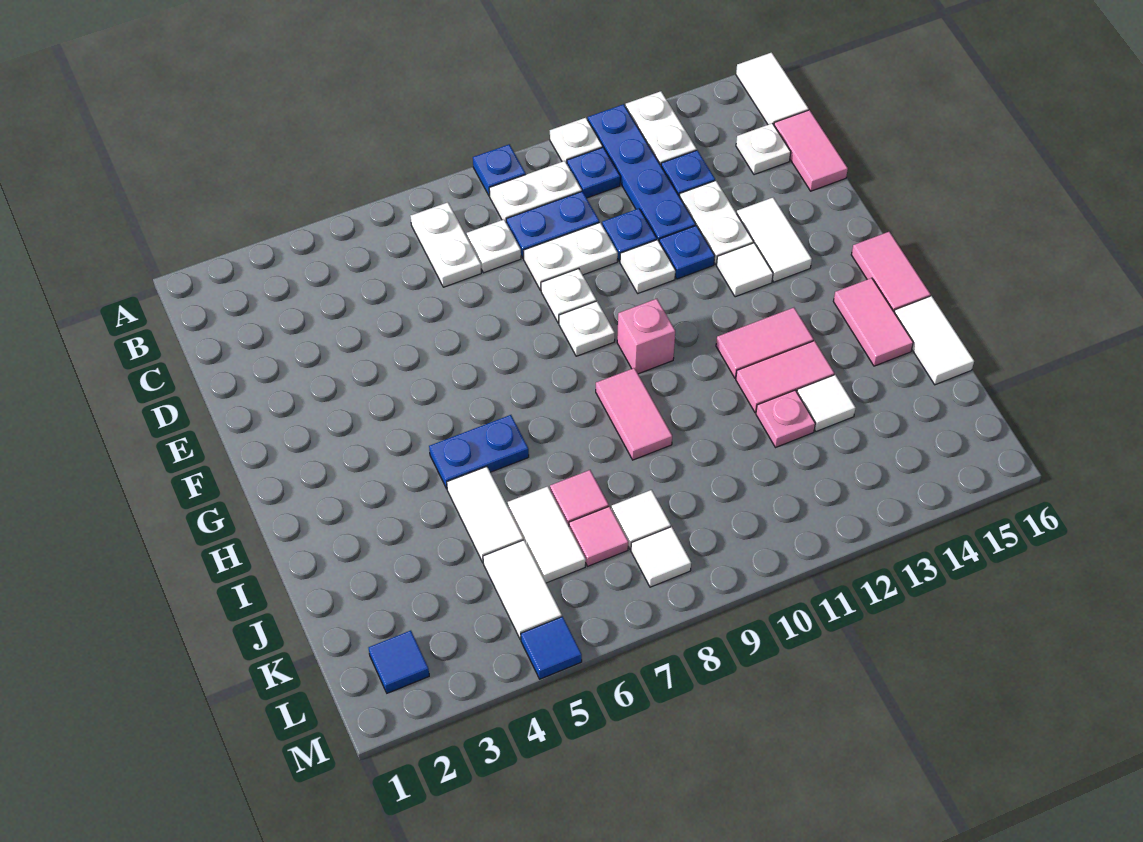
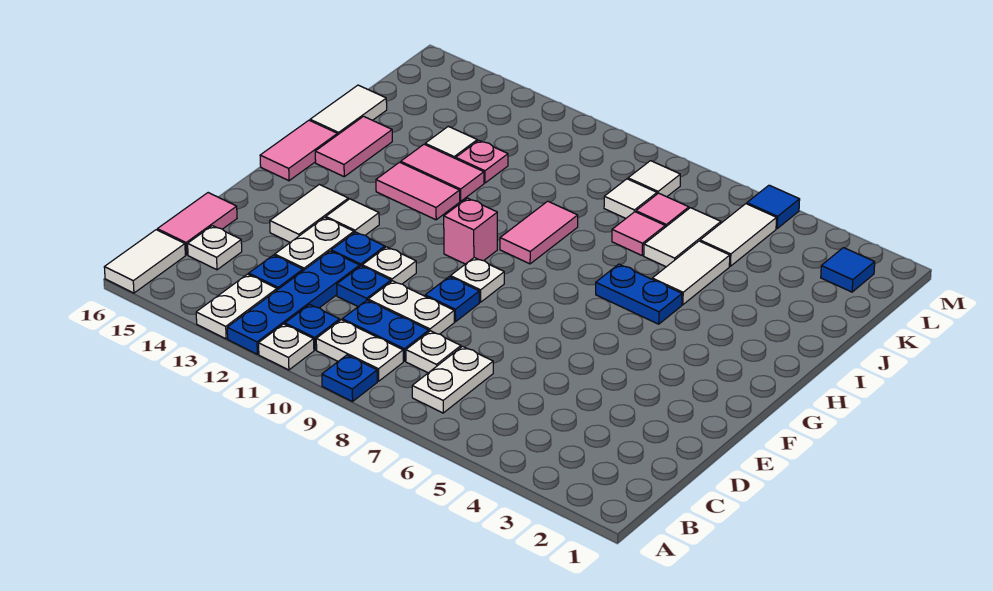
white plate E9 level 1 -> blue plate E9 level 1

